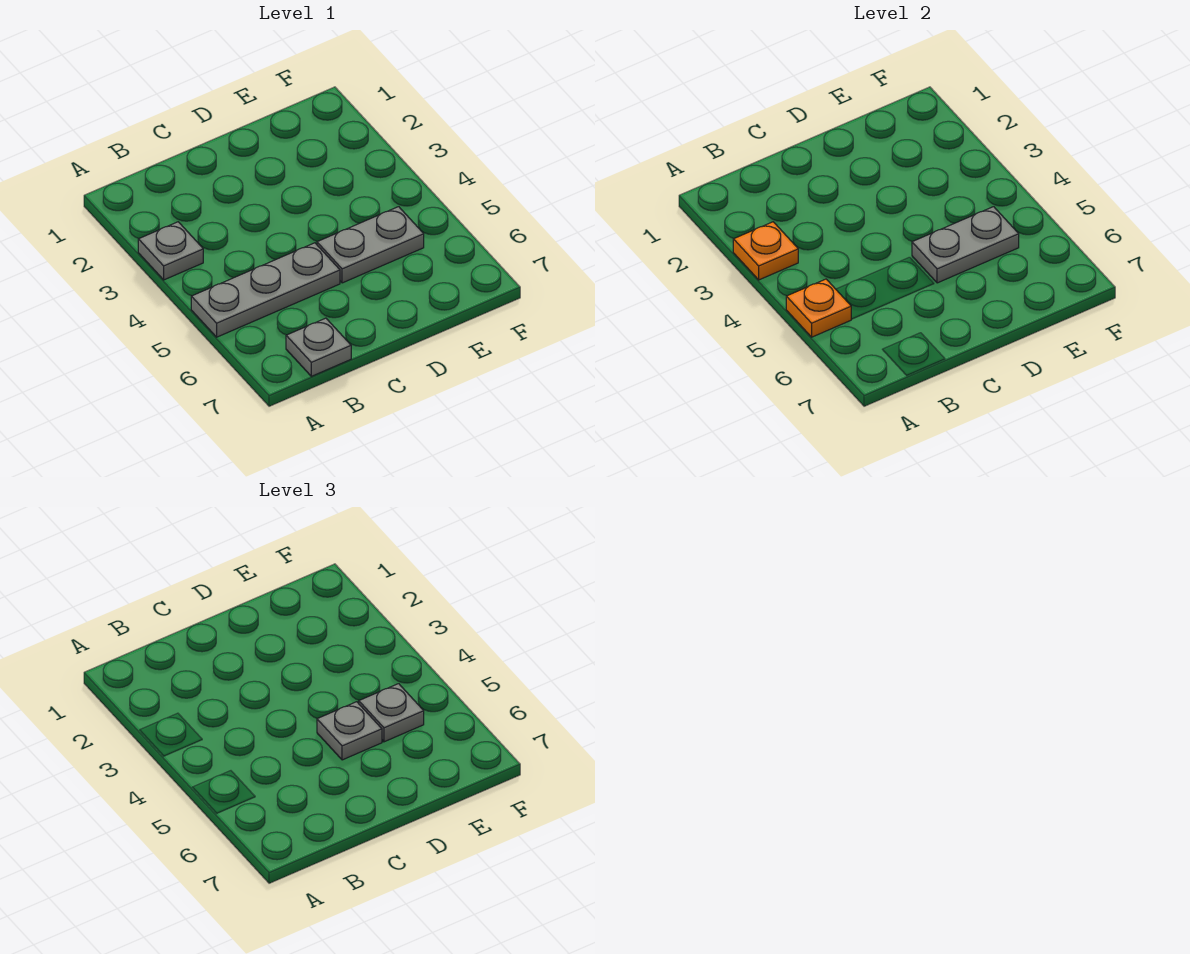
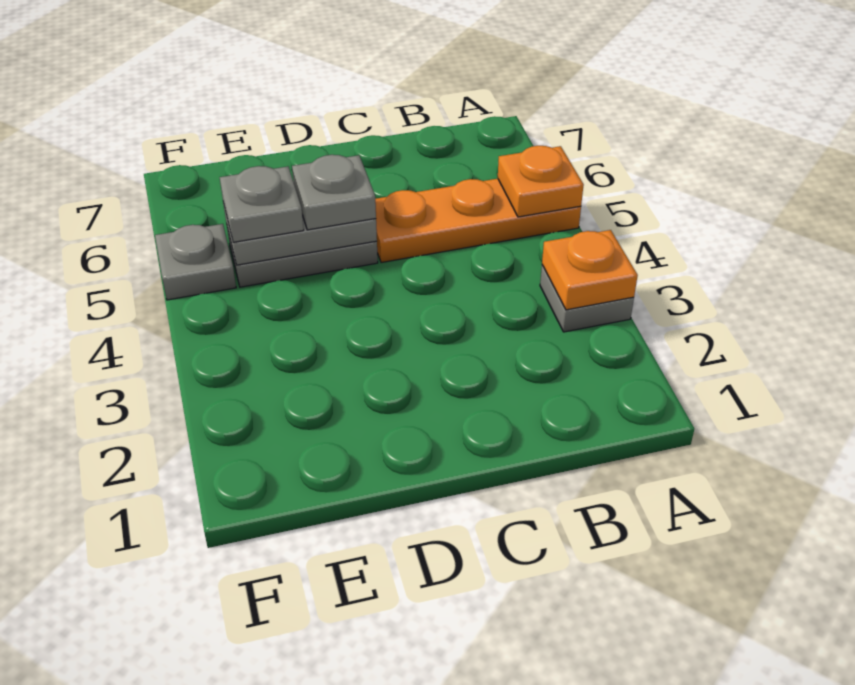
grey plate A5:C5 level 1 -> orange plate A5:C5 level 1
grey plate B7 level 1 -> grey plate F5 level 1

